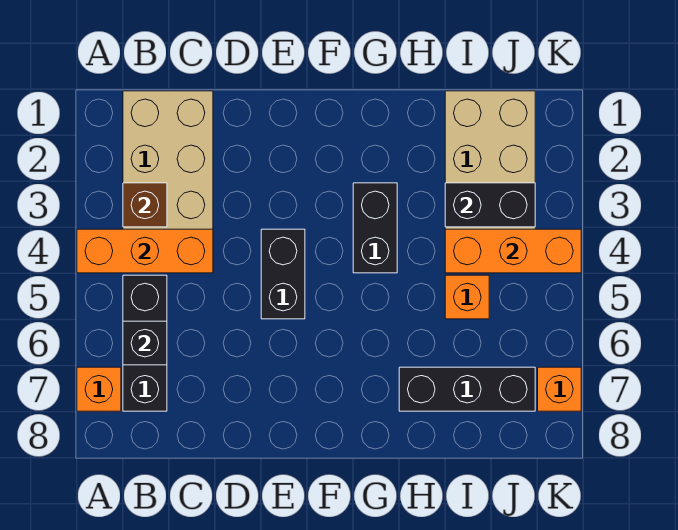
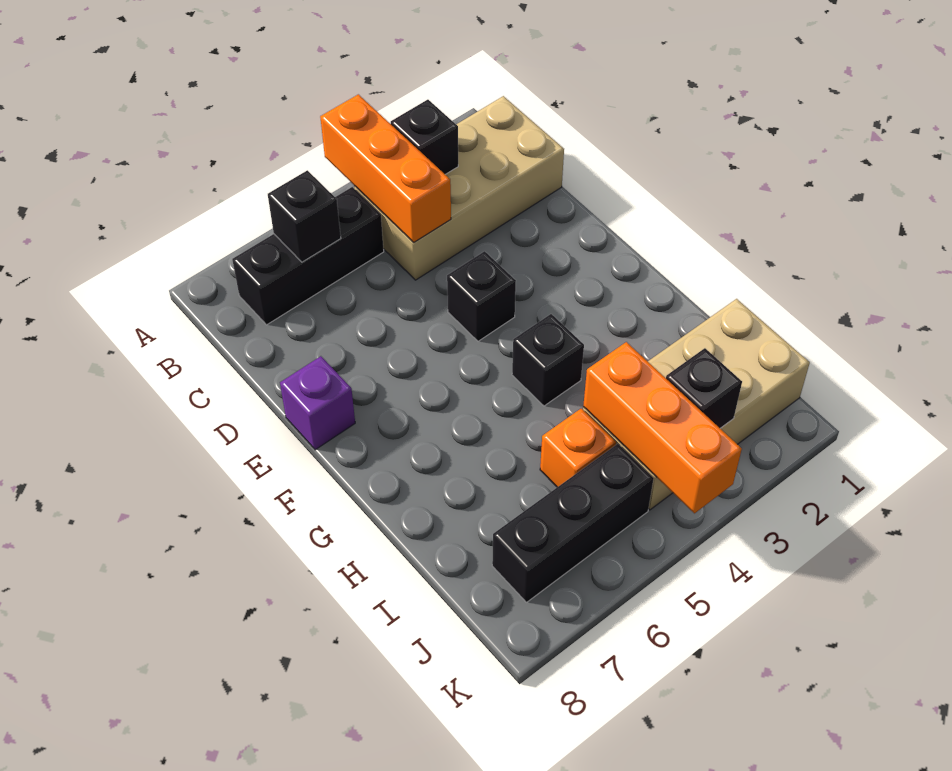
orange brick A7 level 1 -> none
brown brick B3 level 2 -> black brick B3 level 2
black brick E4:E5 level 1 -> black brick E4 level 1
none -> purple brick E8 level 1
black brick G3:G4 level 1 -> black brick G4 level 1
black brick H7:J7 level 1 -> black brick J5:J7 level 1
black brick I3:J3 level 2 -> black brick J3 level 2
orange brick K7 level 1 -> none

